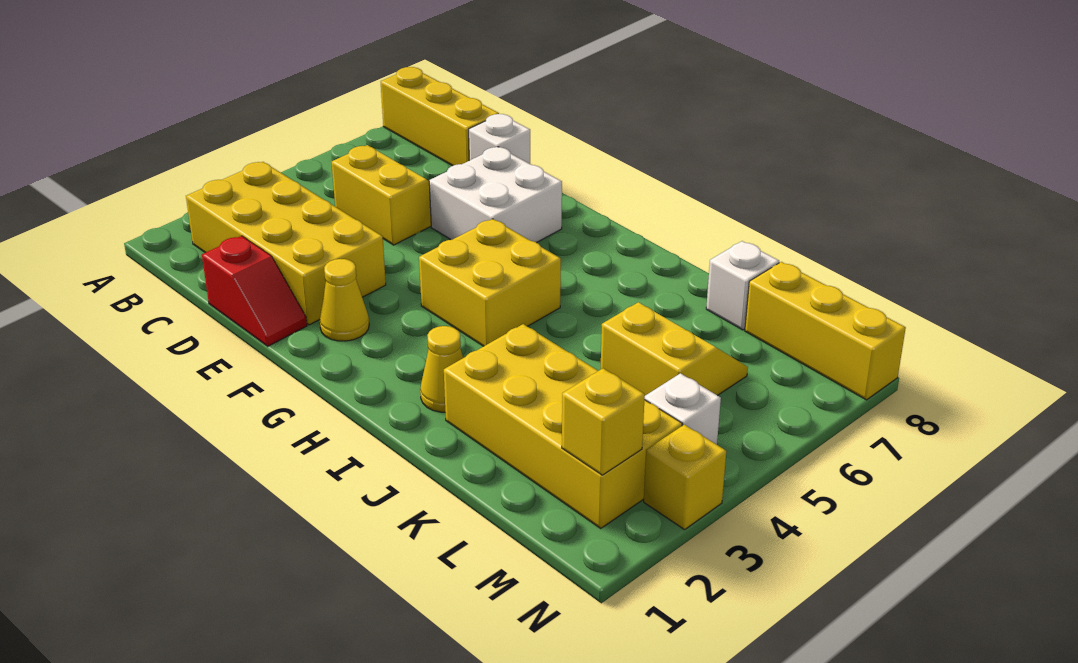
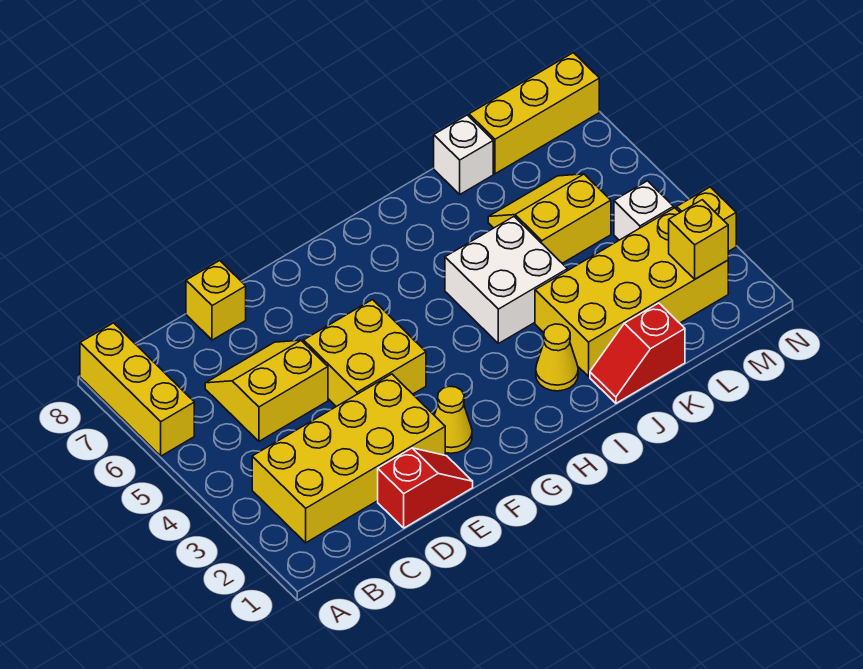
yellow brick A8:C8 level 1 -> yellow brick A6:A8 level 1
white brick D8 level 1 -> yellow brick D8 level 1
white brick E6:F7 level 1 -> white brick I4:J5 level 1
yellow brick G4:H5 level 1 -> yellow brick E4:F5 level 1
none -> red slope J1:K1 level 1 top K

